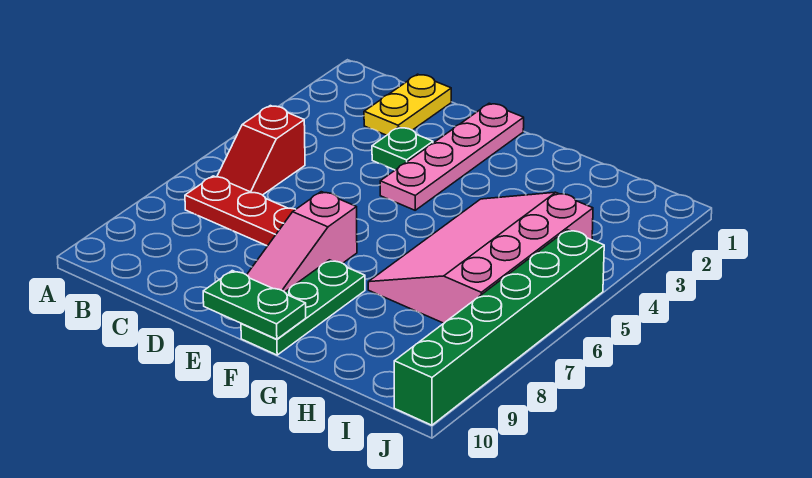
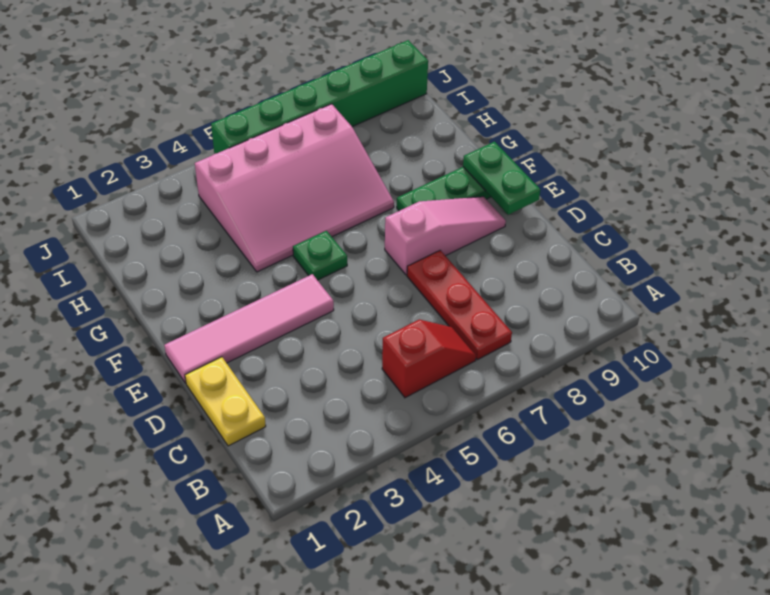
yellow plate C1:C2 level 1 -> yellow plate C1:D1 level 1
green plate D3 level 1 -> green plate F5 level 1
pink plate E1:E4 level 1 -> pink tile E1:E4 level 1

